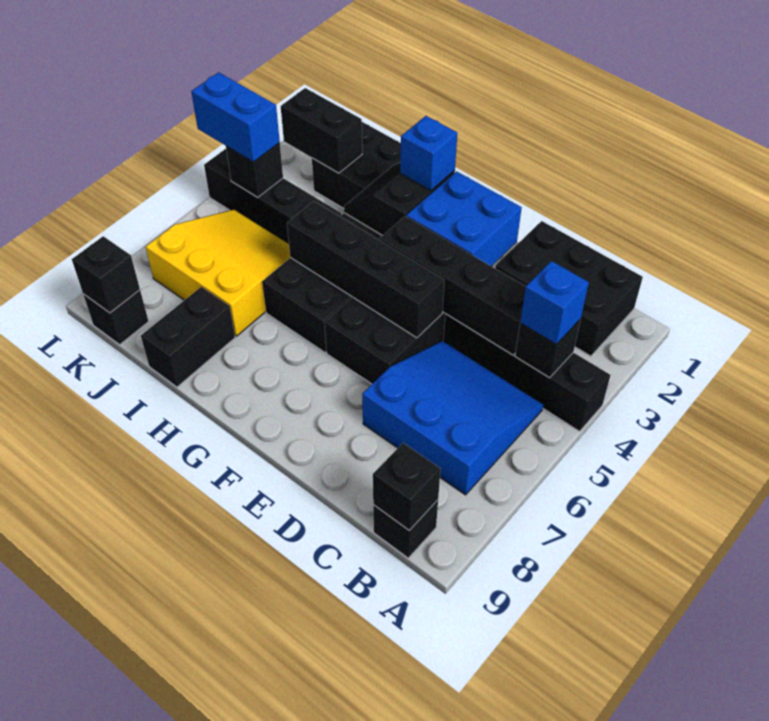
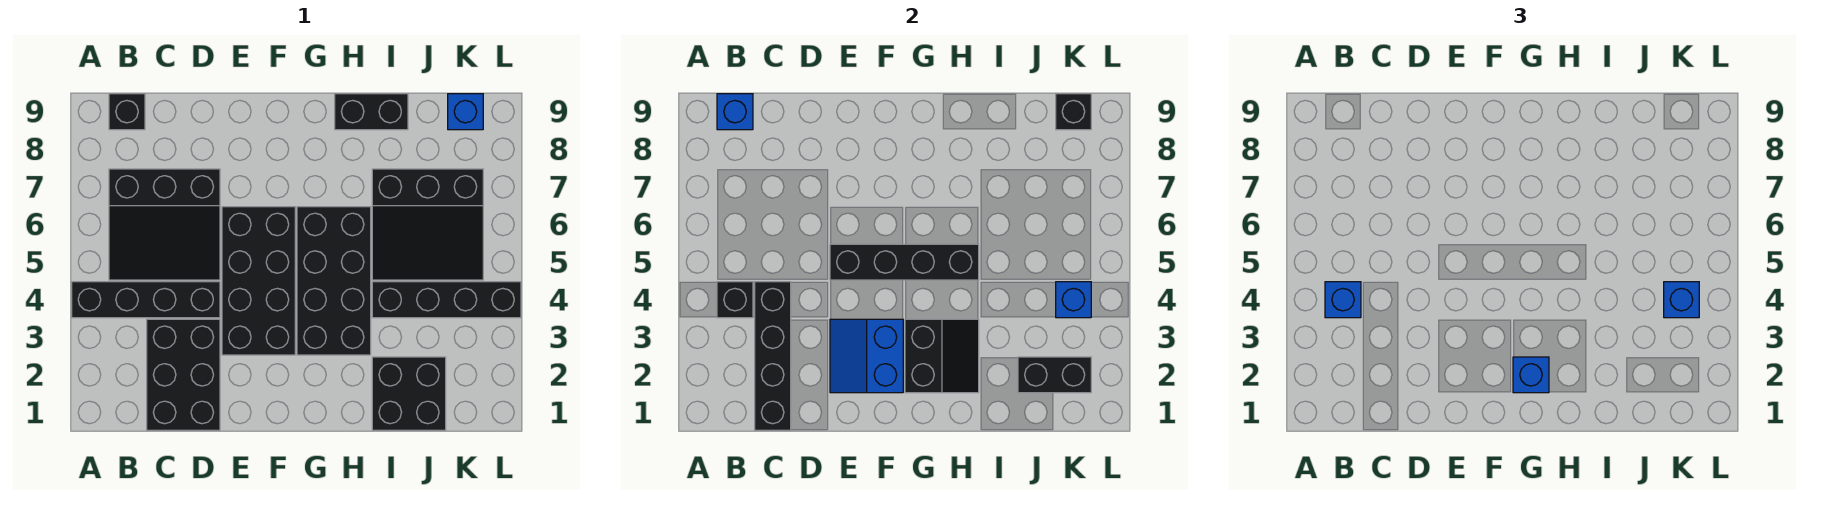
black brick B1:D2 level 1 -> black brick C1:D3 level 1
blue slope B5:D7 level 1 top 7 -> black slope B5:D7 level 1 top 7
black brick B9 level 2 -> blue brick B9 level 2
black brick C4:F4 level 2 -> black brick C1:C4 level 2
blue brick E2:F3 level 2 -> blue slope E2:F3 level 2 top F
yellow slope I5:K7 level 1 top 7 -> black slope I5:K7 level 1 top 7
black brick I8:I9 level 1 -> black brick H9:I9 level 1
black brick K4 level 2 -> blue brick K4 level 2
blue brick K4:L4 level 3 -> blue brick K4 level 3
black brick K9 level 1 -> blue brick K9 level 1

